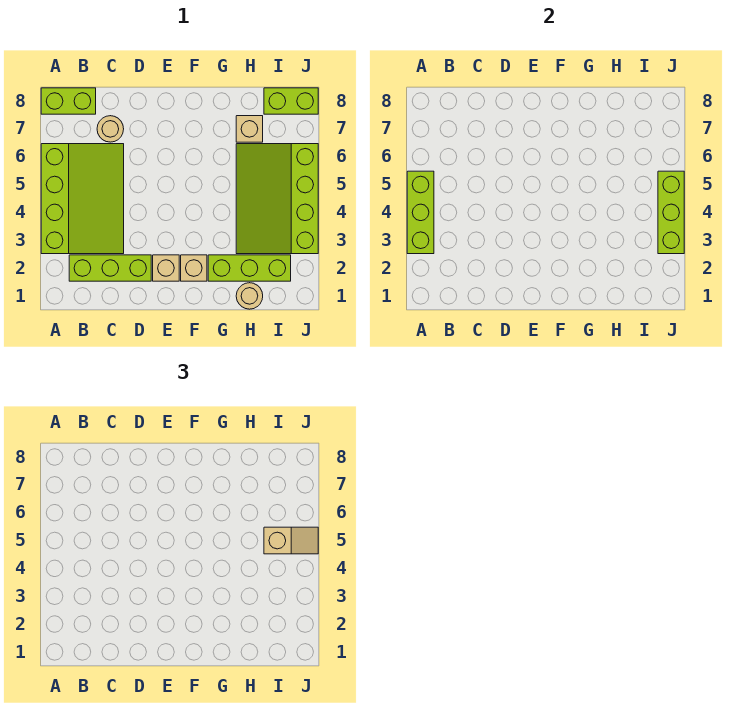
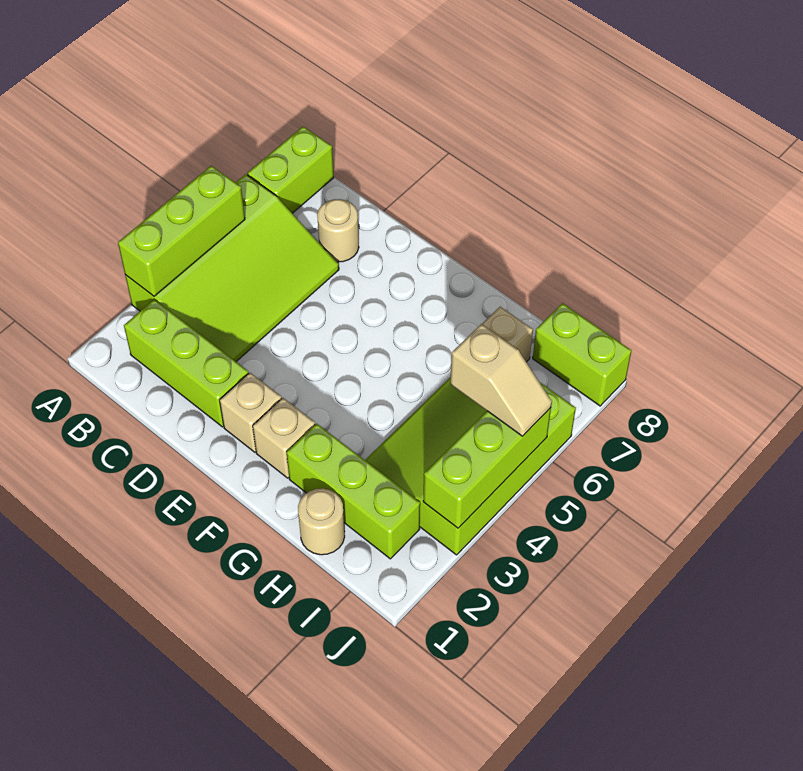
lime brick A8:B8 level 1 -> lime brick A7:A8 level 1

